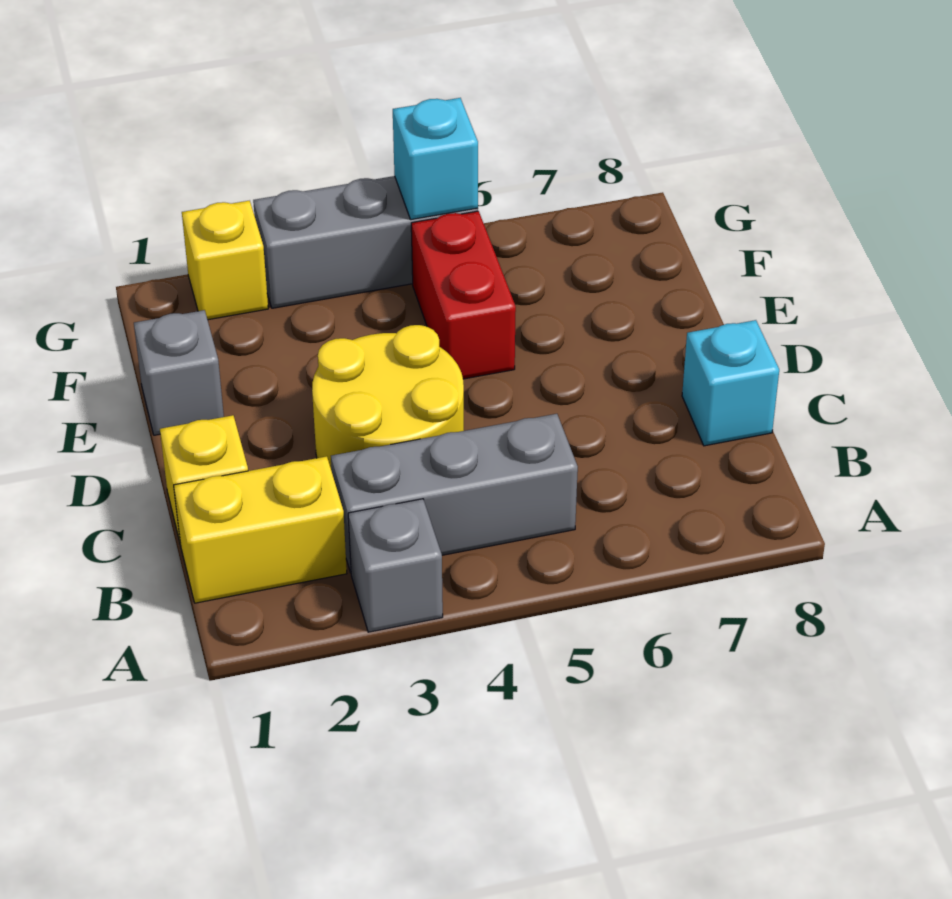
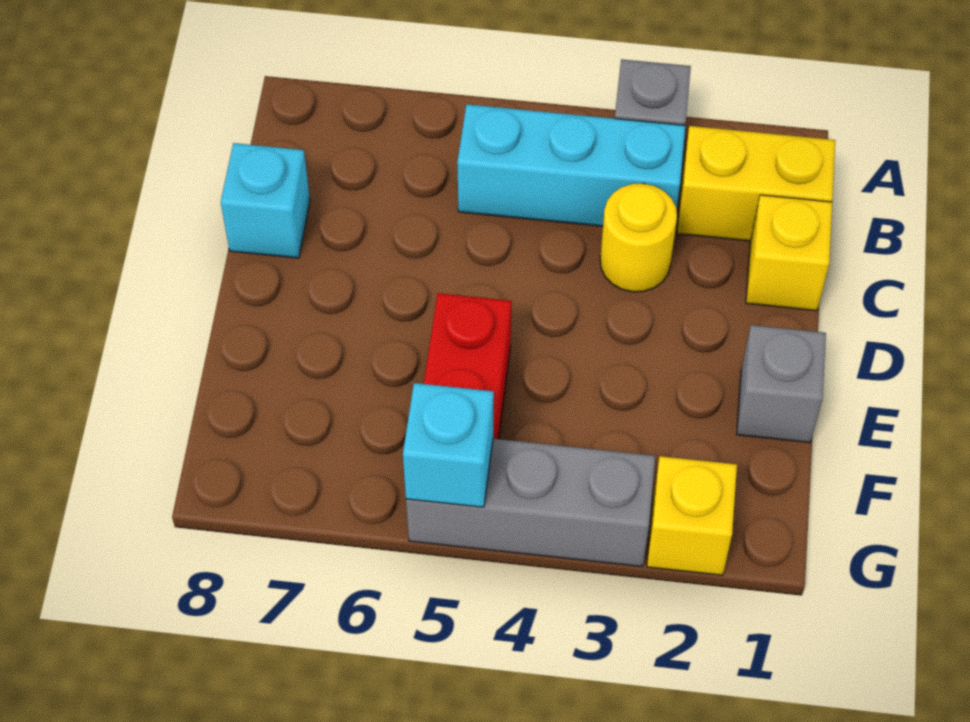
grey brick B3:B5 level 1 -> cyan brick B3:B5 level 1
yellow round brick C3:D4 level 1 -> yellow round brick C3 level 1

